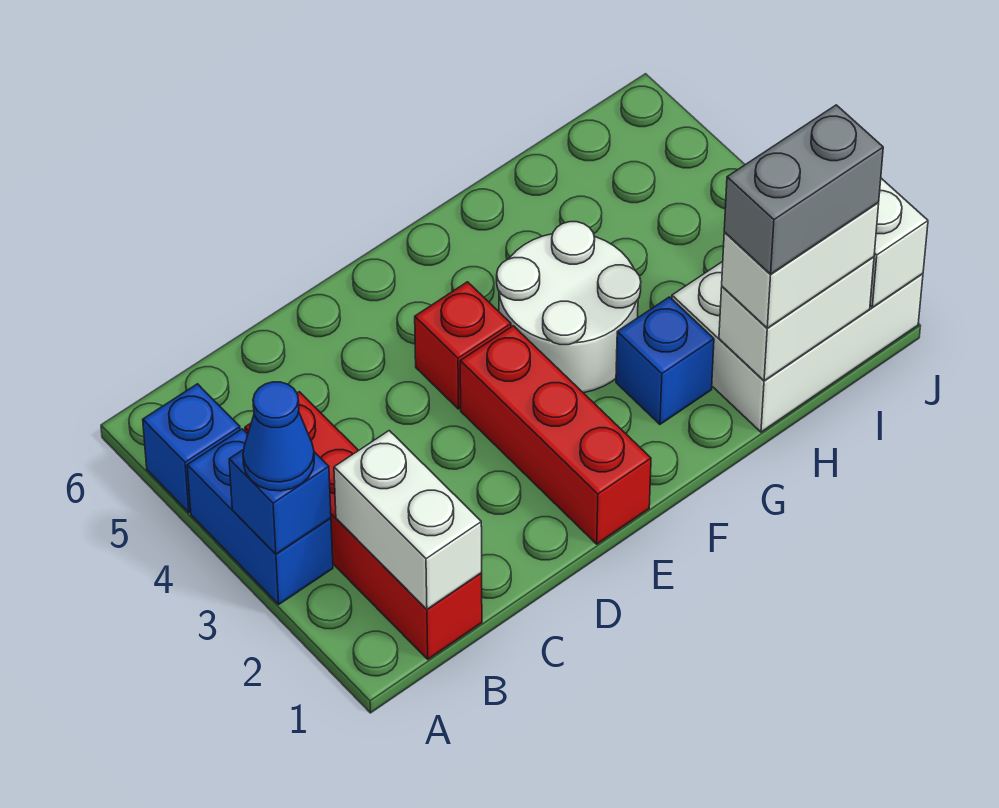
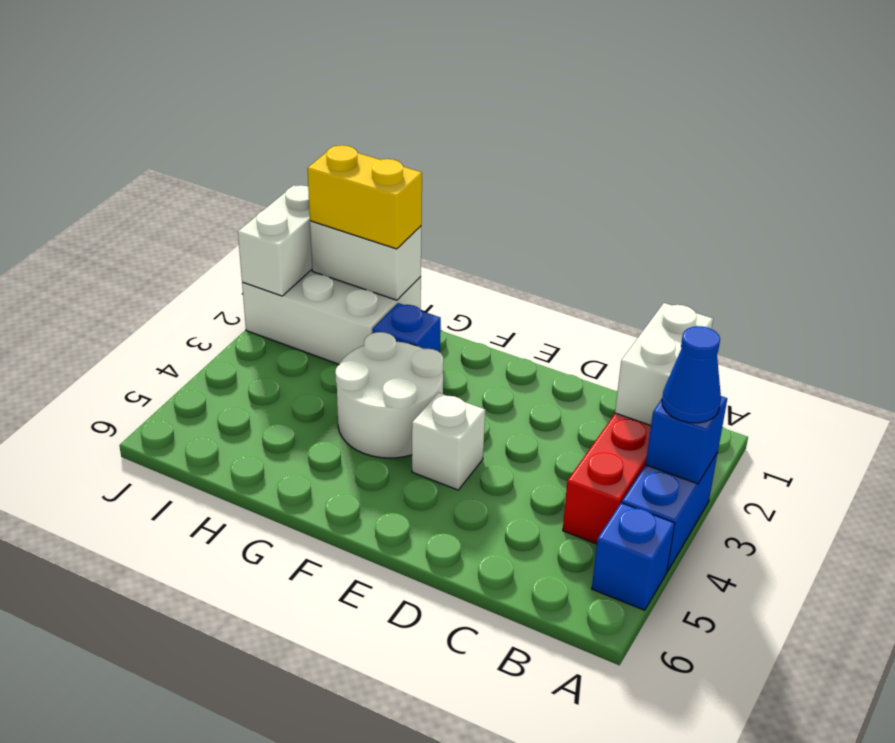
red brick E1:E3 level 1 -> none
red brick E4 level 1 -> white brick E4 level 1
white brick H1:I1 level 3 -> yellow brick H1:I1 level 3
grey brick H1:I1 level 4 -> none

